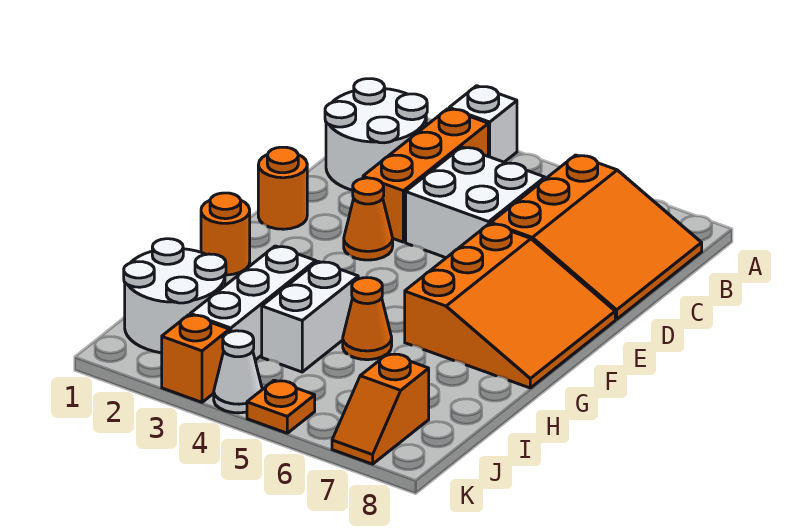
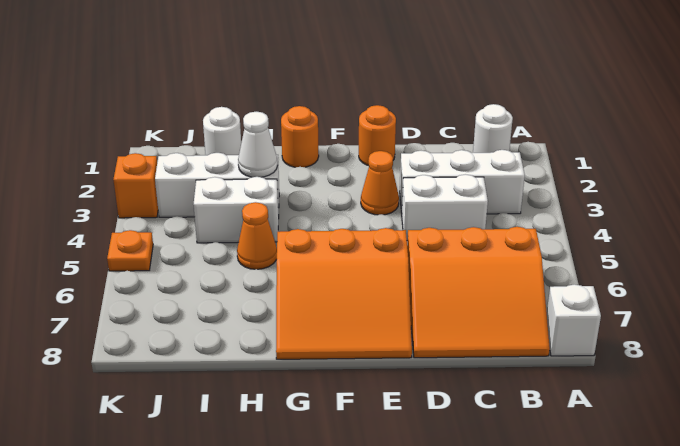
white brick A3 level 1 -> white brick A8 level 1
white round brick B1:C2 level 1 -> white round brick B1 level 1
orange brick B3:D3 level 1 -> white brick B3:D3 level 1
white brick C4:D5 level 1 -> white brick C4:D4 level 1
white round brick I1:J2 level 1 -> white round brick I1 level 1
orange slope J7:K7 level 1 top J -> none
white cone K4 level 1 -> white cone H3 level 2

